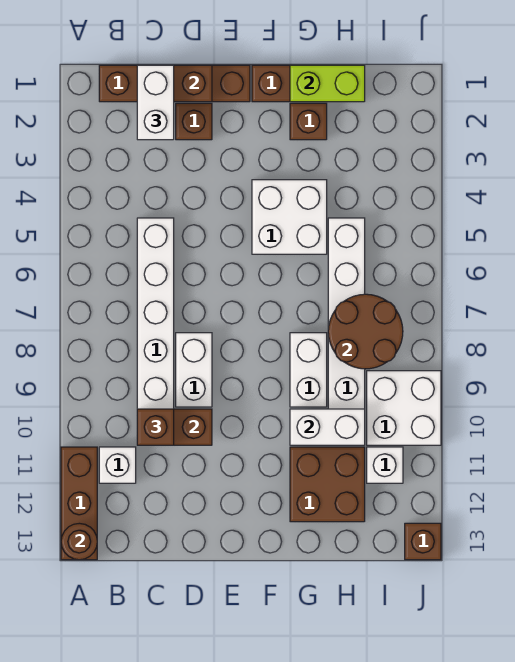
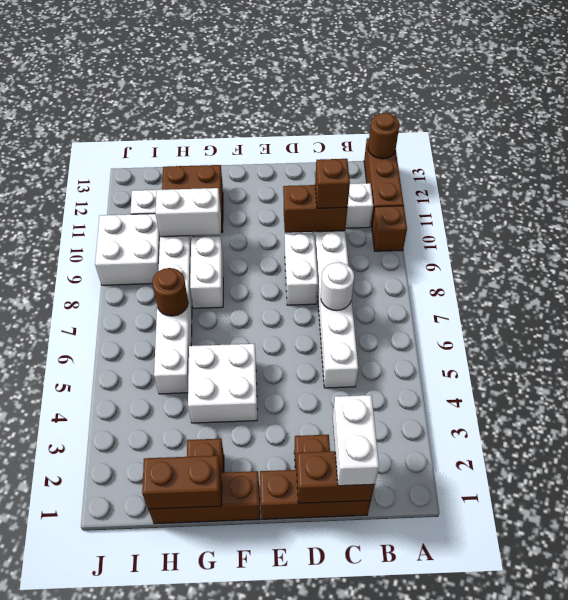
brown brick B1:E1 level 1 -> brown brick C1:E1 level 1
none -> white round brick C7 level 2
lime brick G1:H1 level 2 -> brown brick G1:H1 level 2
brown round brick H7:I8 level 2 -> brown round brick H7 level 2
brown brick J13 level 1 -> brown brick A10 level 1

